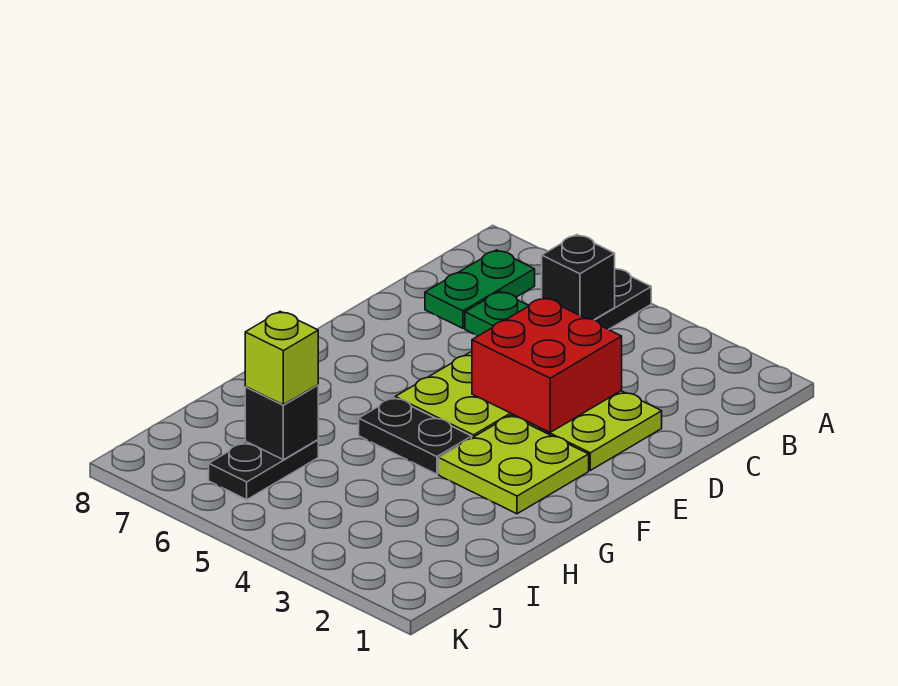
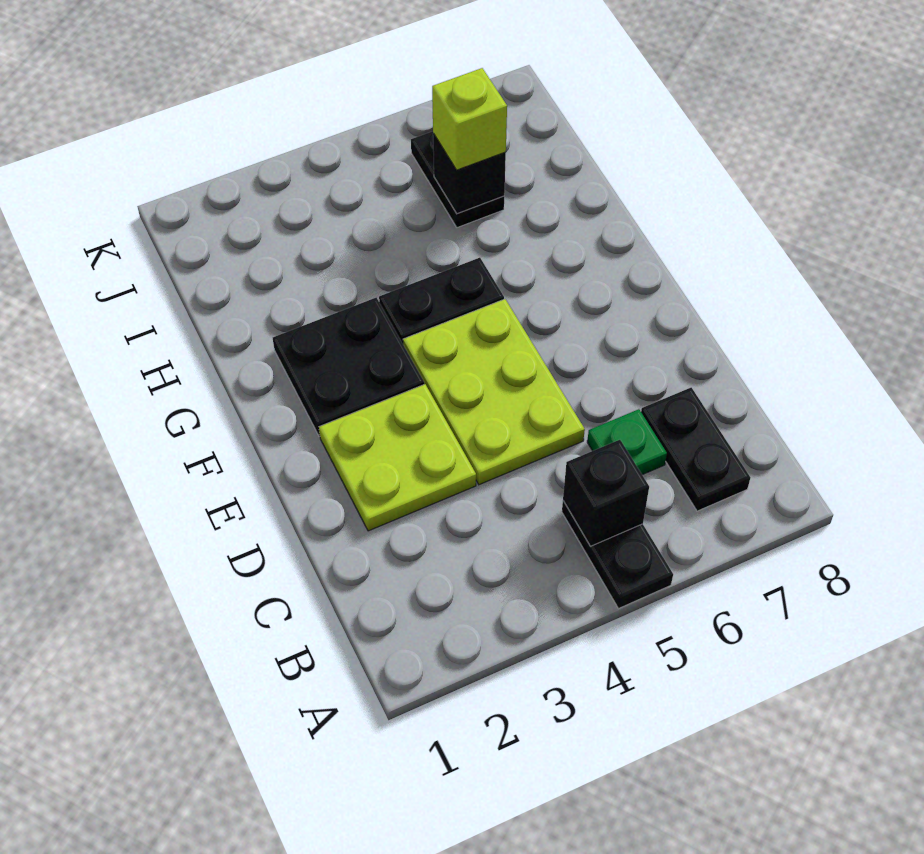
green plate B7:C7 level 1 -> black plate B7:C7 level 1
red brick D3:E4 level 2 -> none
lime plate F2:G3 level 1 -> black plate F2:G3 level 1

